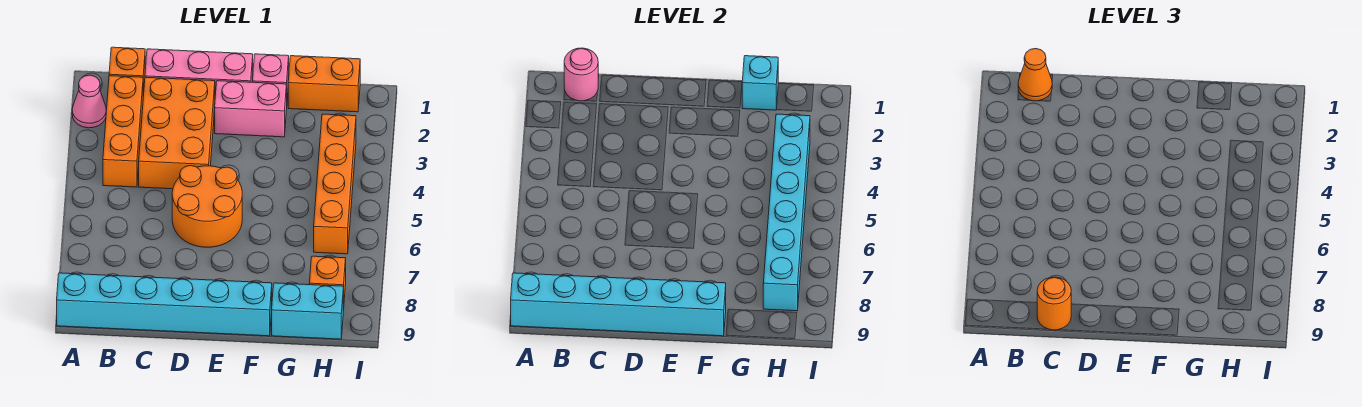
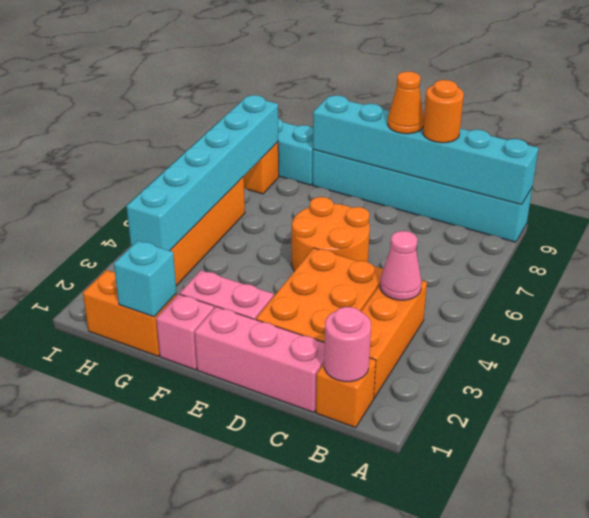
pink cone A2 level 1 -> pink cone B4 level 2
orange cone B1 level 3 -> orange cone D9 level 3

